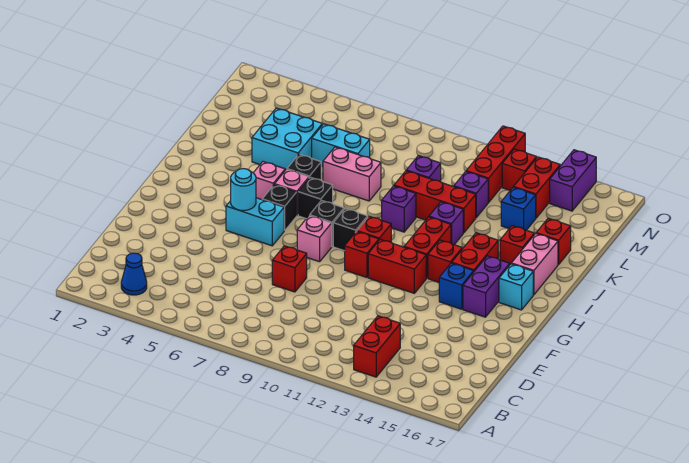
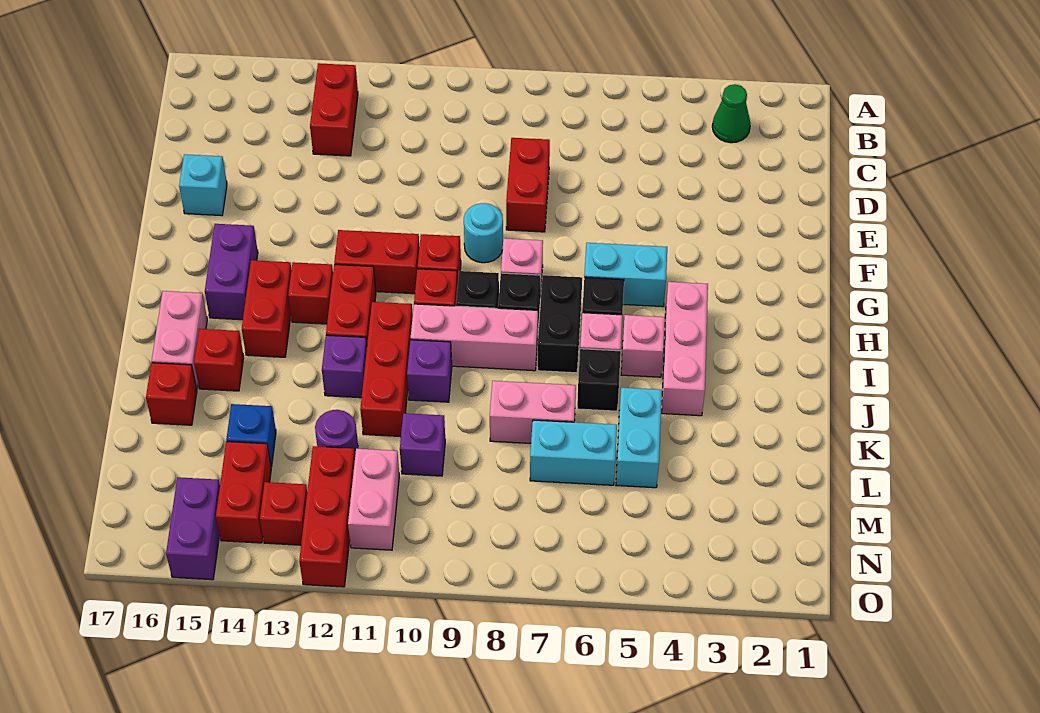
blue cone B3 level 1 -> green cone B3 level 1
red brick E8 level 1 -> red brick D8:E8 level 1
cyan round brick G5 level 2 -> cyan round brick F9 level 1
blue brick G14 level 1 -> none
none -> pink brick H4:J4 level 1
cyan brick H16 level 1 -> cyan brick E16 level 1
black brick I7 level 1 -> black brick H7:I7 level 1
none -> pink brick I8:I10 level 1
cyan brick K4:L5 level 1 -> cyan brick K5:L5 level 1
red brick K10:K12 level 1 -> red brick I11:K11 level 1
purple brick L12 level 1 -> purple round brick L12 level 1
none -> pink brick M11:N11 level 1

